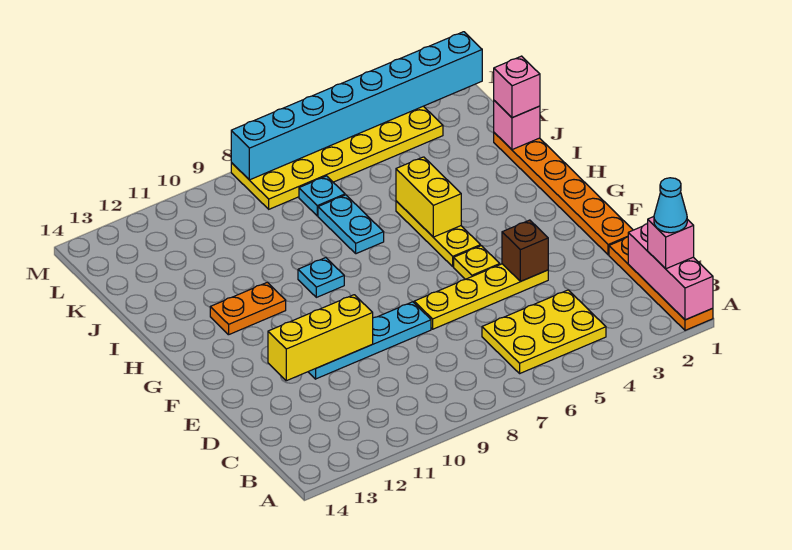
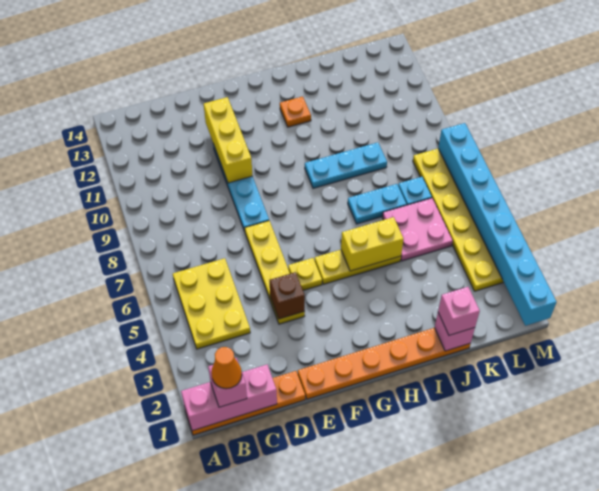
cyan cone B1 level 4 -> orange cone B1 level 4
cyan plate H9 level 1 -> cyan plate H9:J9 level 1
orange plate H11:H12 level 1 -> orange plate H12 level 1
none -> pink plate J5:K6 level 1

